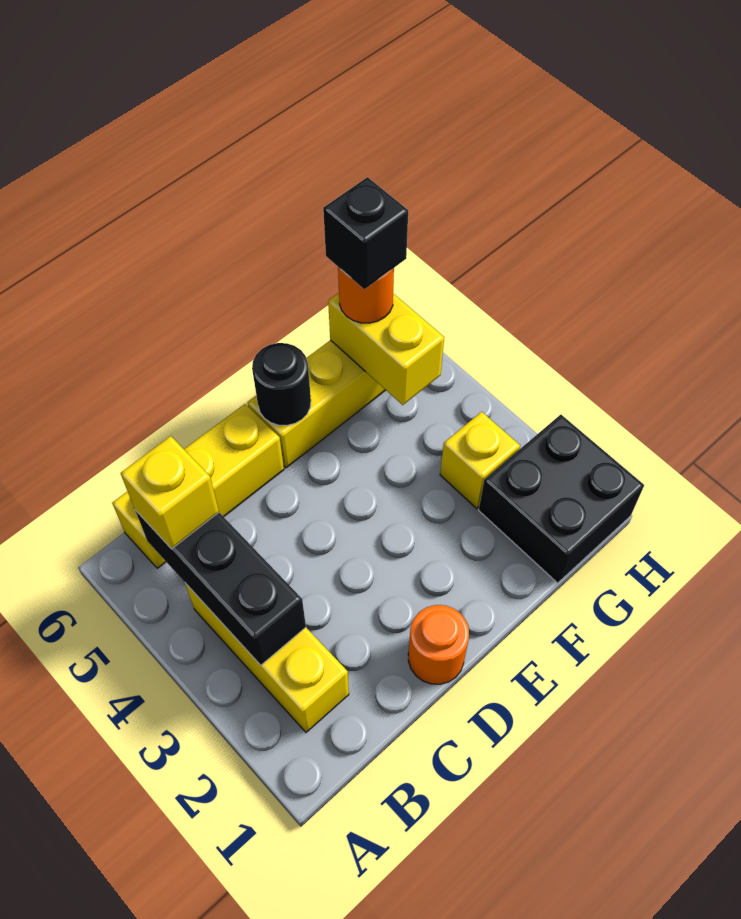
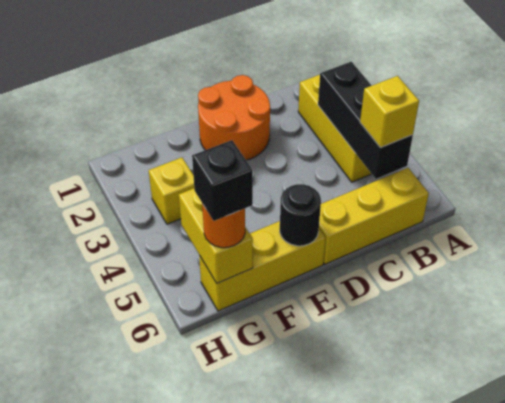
orange round brick D1 level 1 -> orange round brick D1:E2 level 1
black brick G1:H2 level 1 -> none

